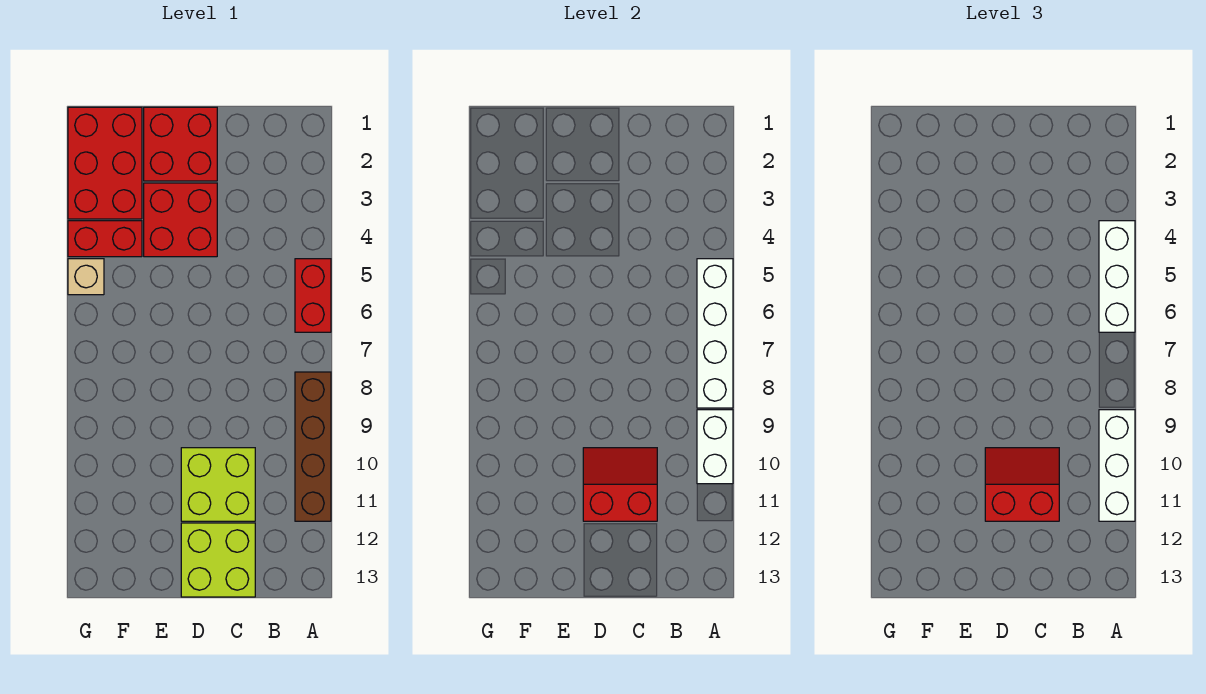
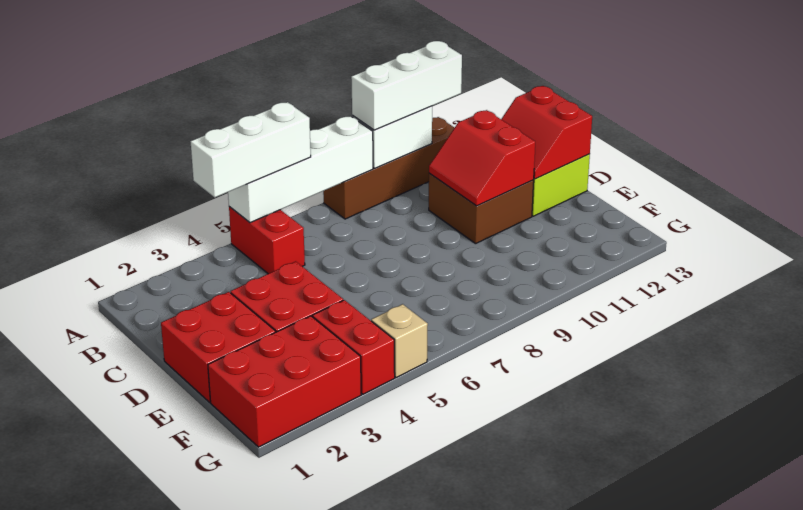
red brick A5:A6 level 1 -> red brick A5:B5 level 1
lime brick C10:D11 level 1 -> brown brick C10:D11 level 1
red slope C10:D11 level 3 top 11 -> red slope C12:D13 level 2 top 13

